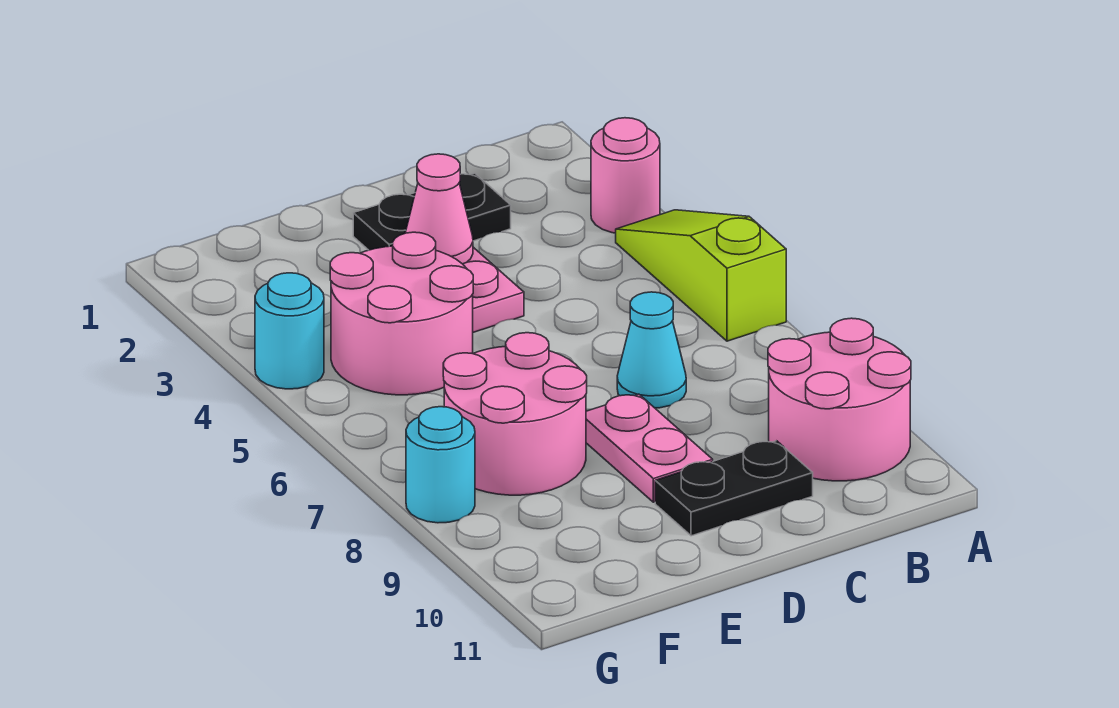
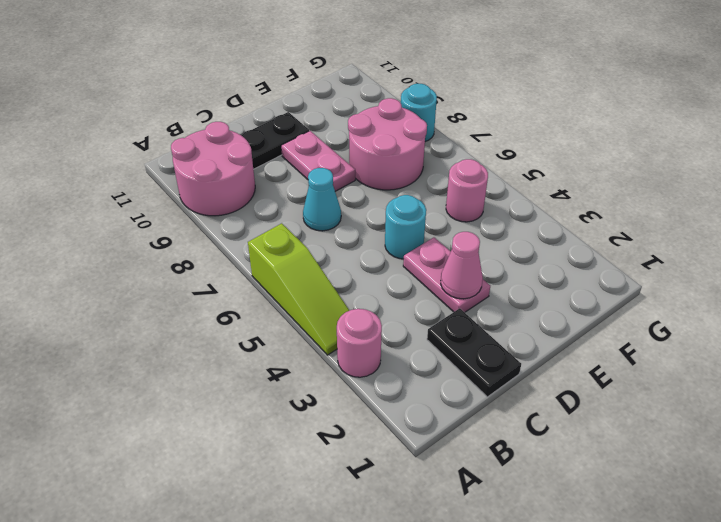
black plate C2:D2 level 1 -> black plate C1:C2 level 1
pink round brick E4:F5 level 1 -> pink round brick F5 level 1
cyan round brick G4 level 1 -> cyan round brick D5 level 1

